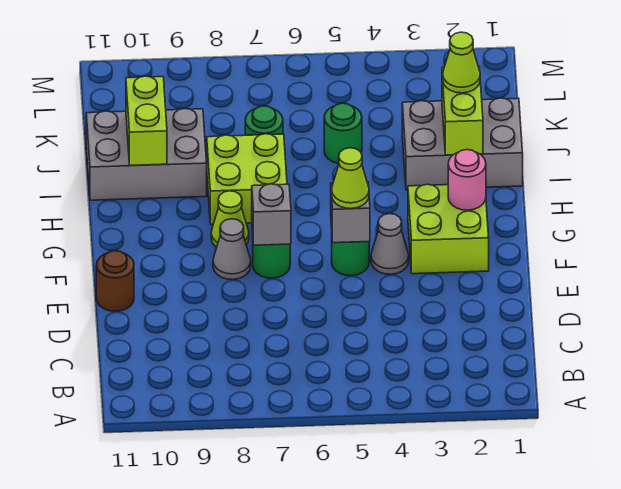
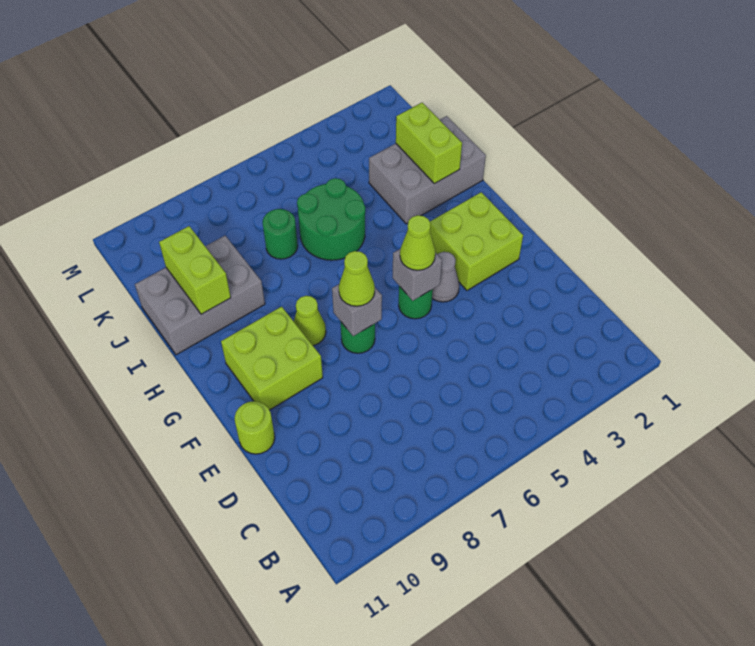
brown round brick E11 level 1 -> lime round brick E11 level 1
grey cone F8 level 1 -> none
pink round brick G2 level 2 -> none
lime brick H7:I8 level 1 -> lime brick F9:G10 level 1
lime cone J2 level 3 -> lime cone F7 level 3
green round brick J5 level 1 -> green round brick I5:J6 level 1

